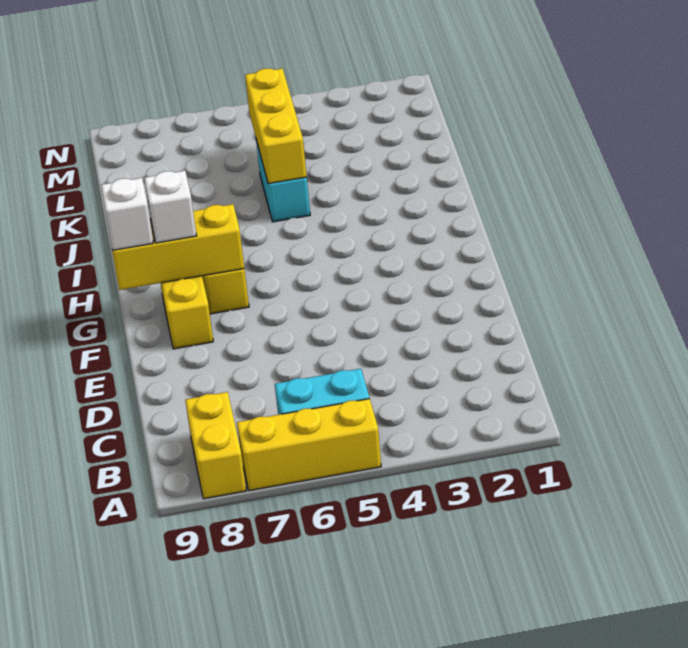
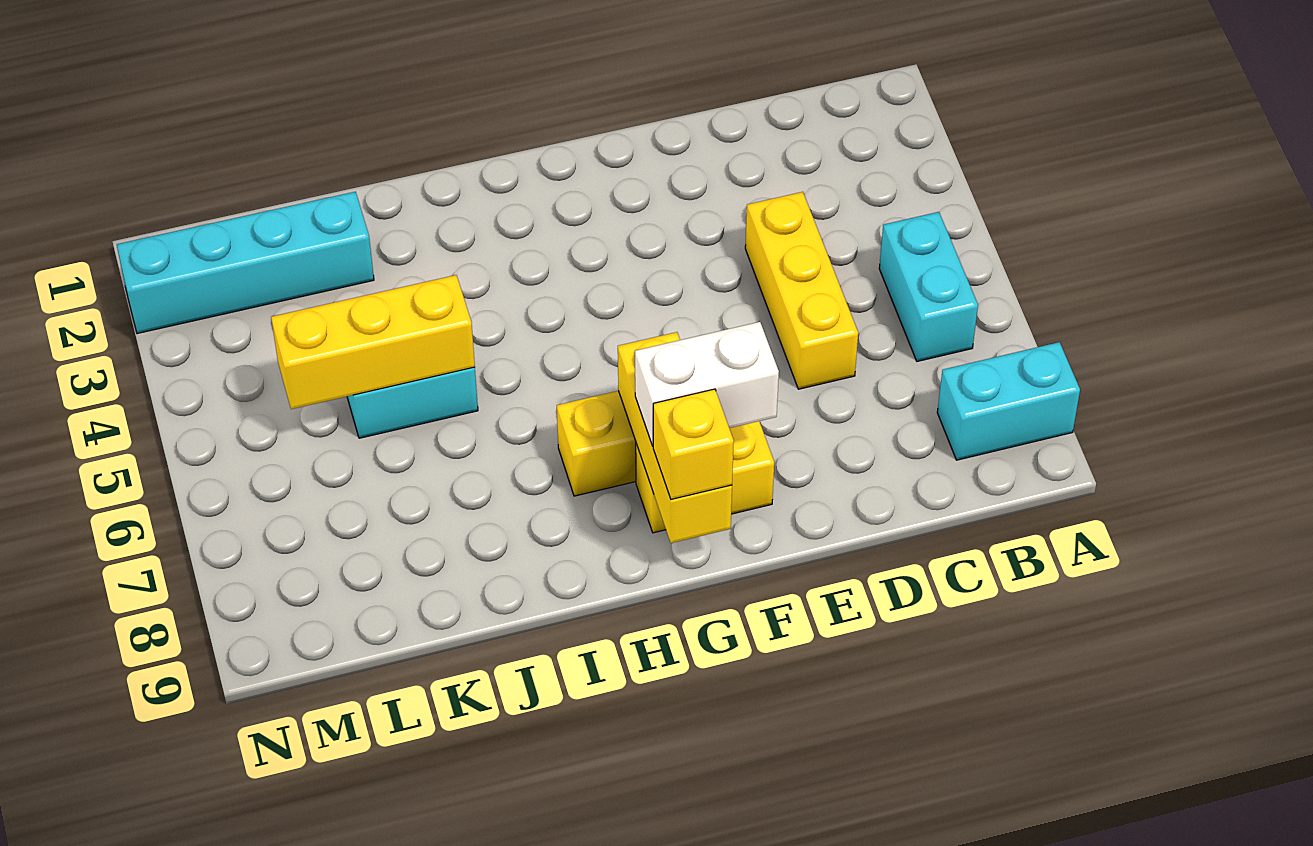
yellow brick A5:A7 level 1 -> yellow brick D4:D6 level 1
yellow brick A8:B8 level 1 -> cyan brick A8:B8 level 1
white brick G8 level 3 -> white brick F8:G8 level 3
white brick G9 level 3 -> yellow brick G9 level 3
none -> cyan brick K2:N2 level 1

